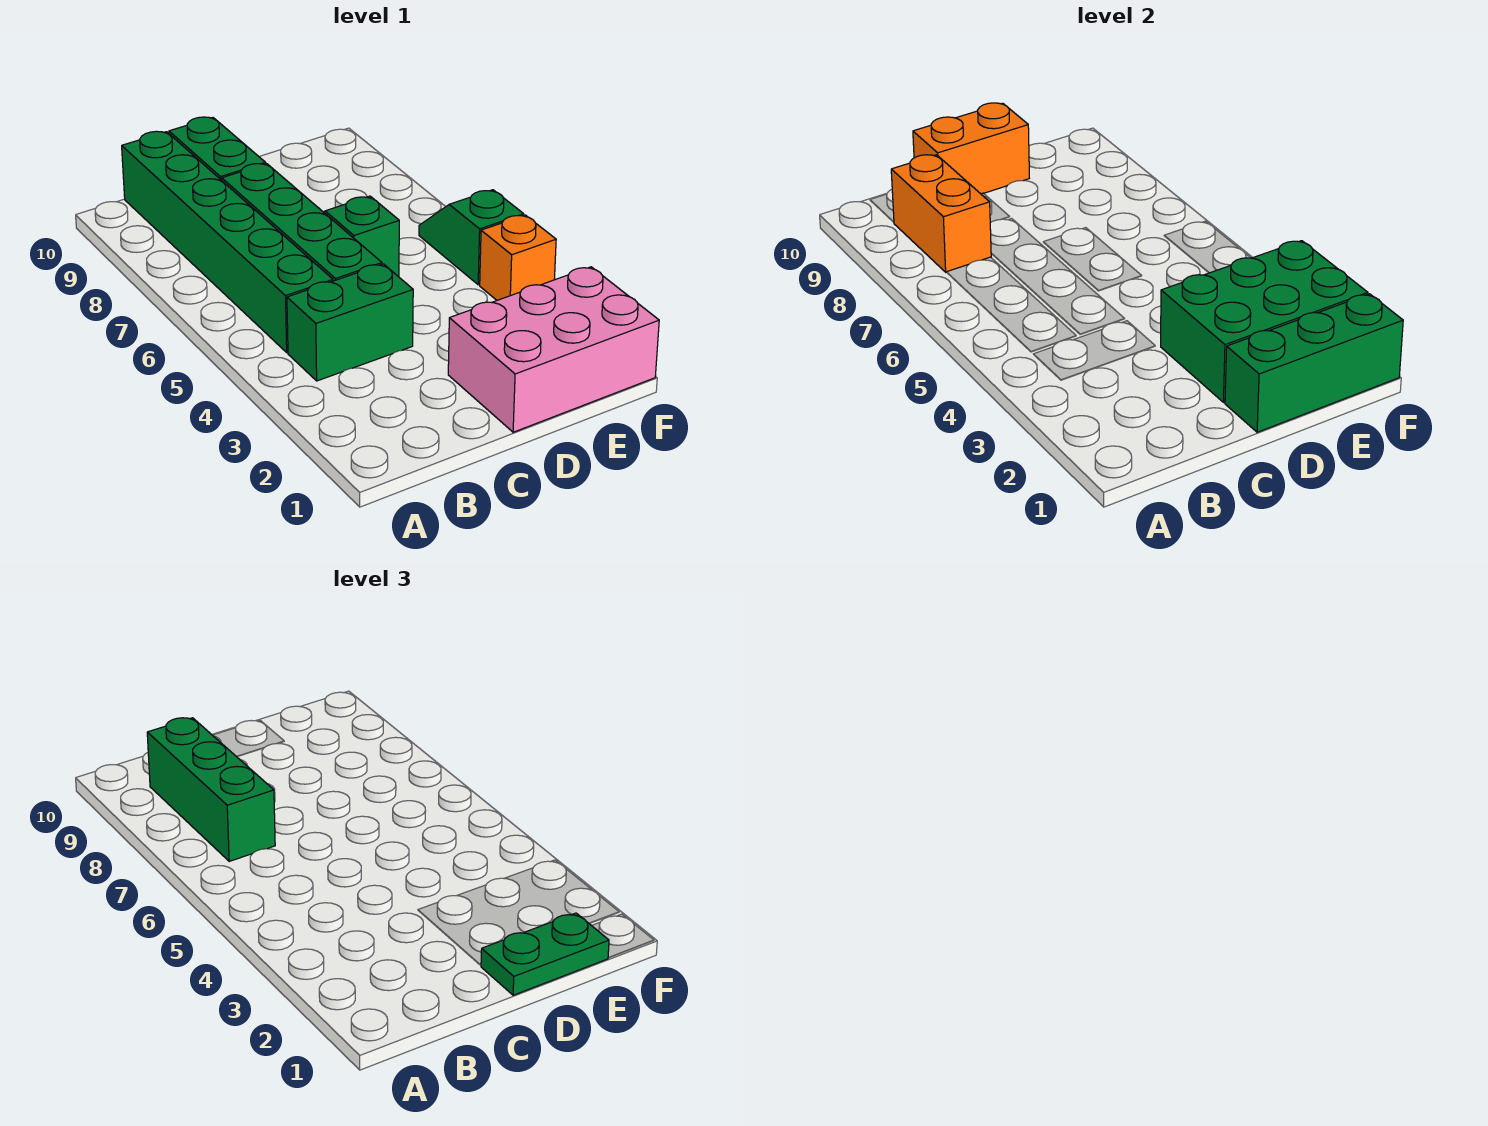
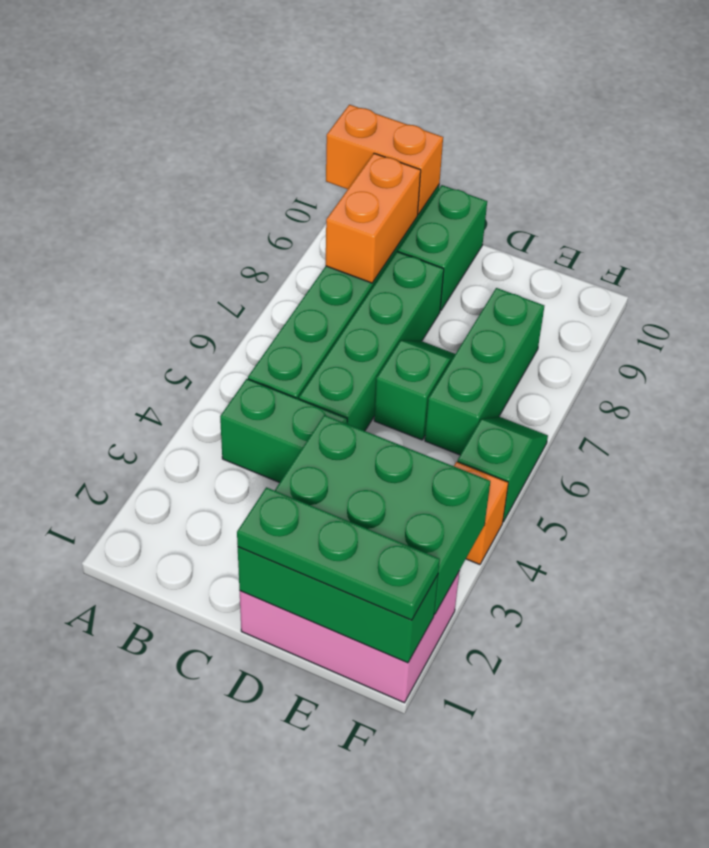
green brick B7:B9 level 3 -> green brick E6:E8 level 1
orange brick C10:D10 level 2 -> orange brick A10:B10 level 2
green plate D1:E1 level 3 -> green plate D1:F1 level 3

